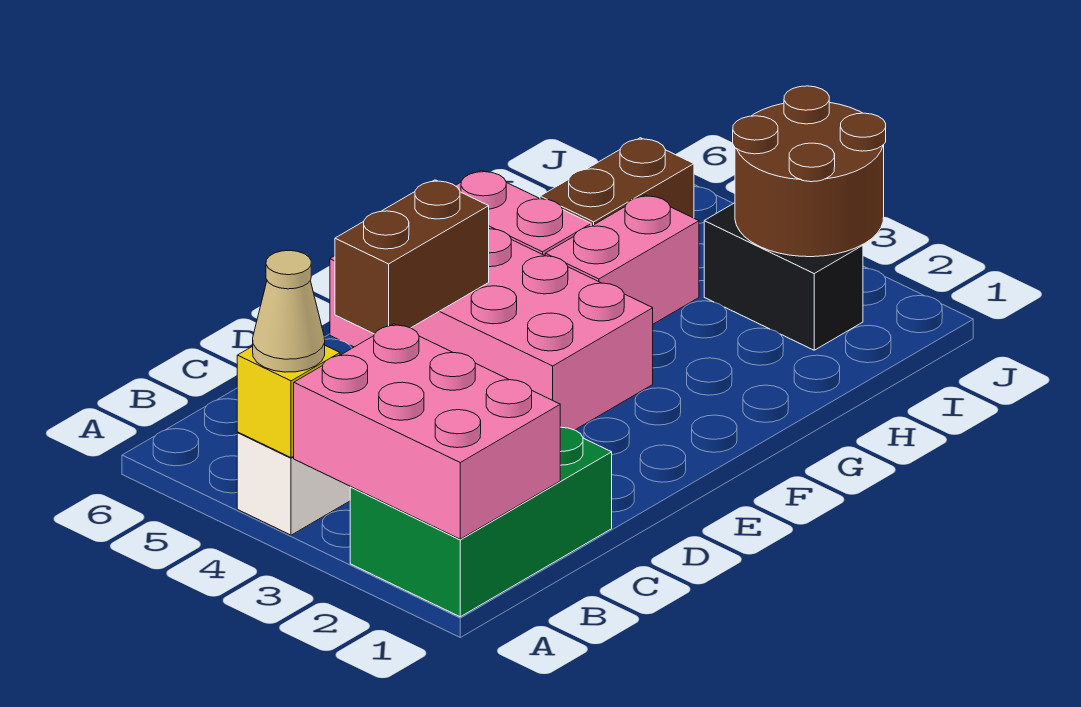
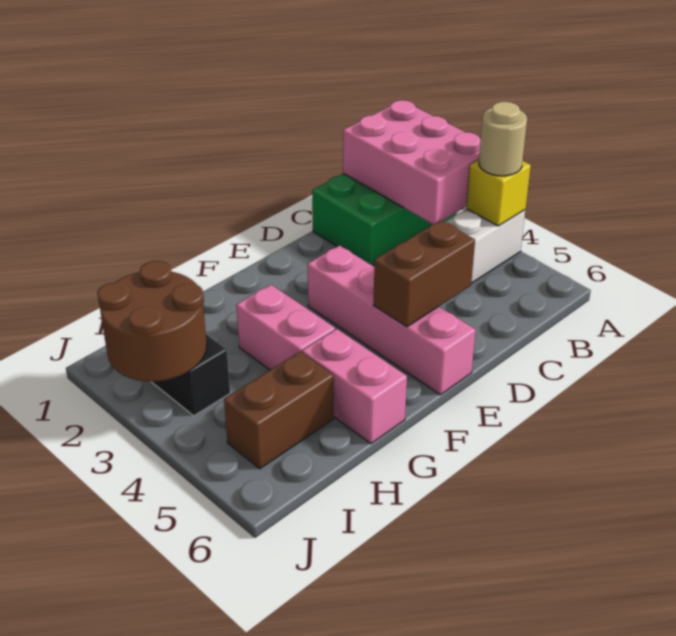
tan cone A4 level 3 -> tan round brick A4 level 3
pink brick E3:F6 level 1 -> pink brick E3:E6 level 1
pink brick G4:H4 level 1 -> pink brick G3:G4 level 1

